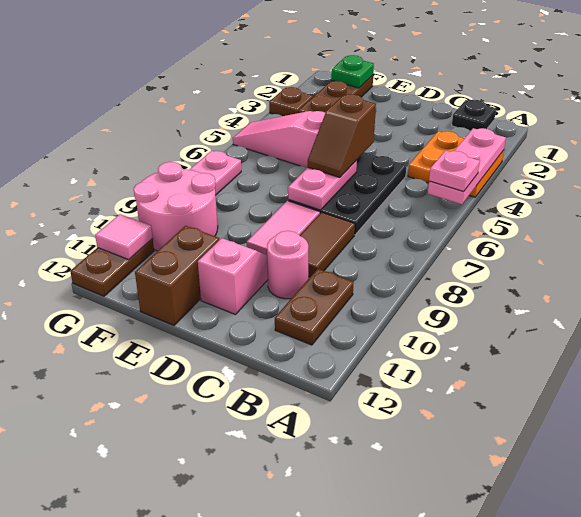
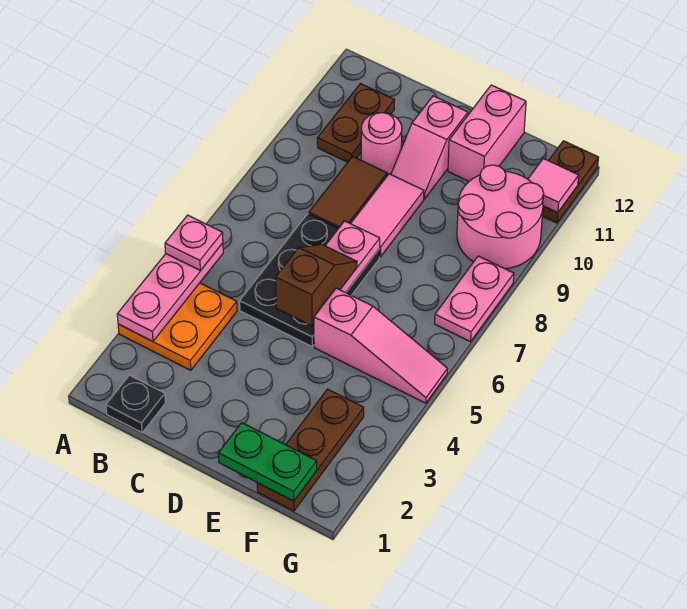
brown brick E11:E12 level 1 -> pink brick E11:E12 level 1
green plate F1 level 2 -> green plate E1:F1 level 2
brown plate G3 level 1 -> none

